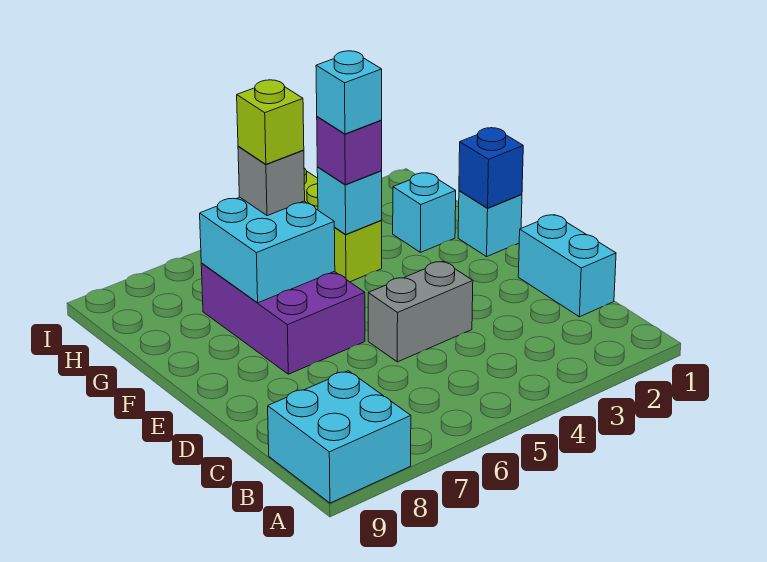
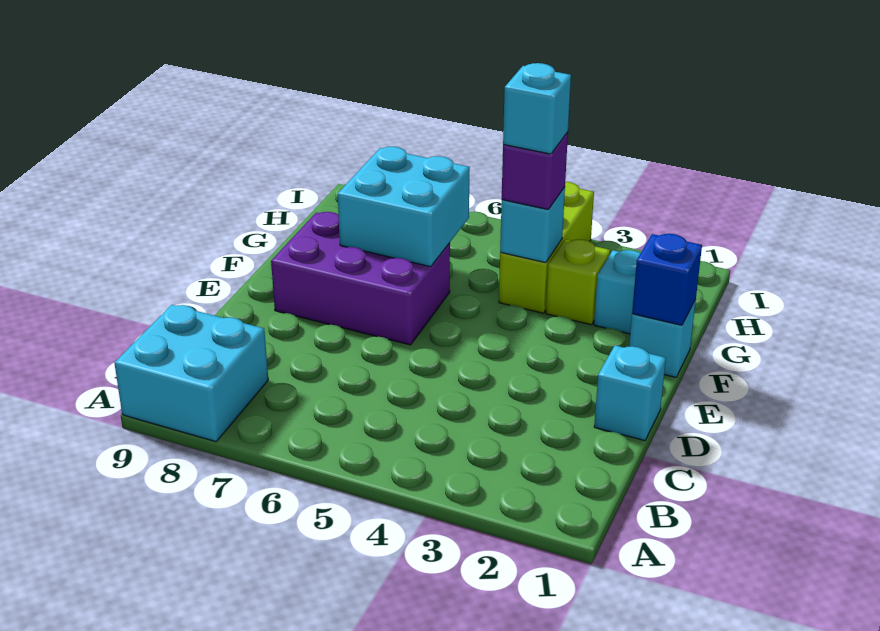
cyan brick C1:D1 level 1 -> cyan brick D1 level 1
grey brick D4:D5 level 1 -> none
purple brick E6:G7 level 1 -> purple brick E6:F8 level 1
grey brick G6 level 3 -> none
lime brick G6 level 4 -> lime brick G3 level 1

